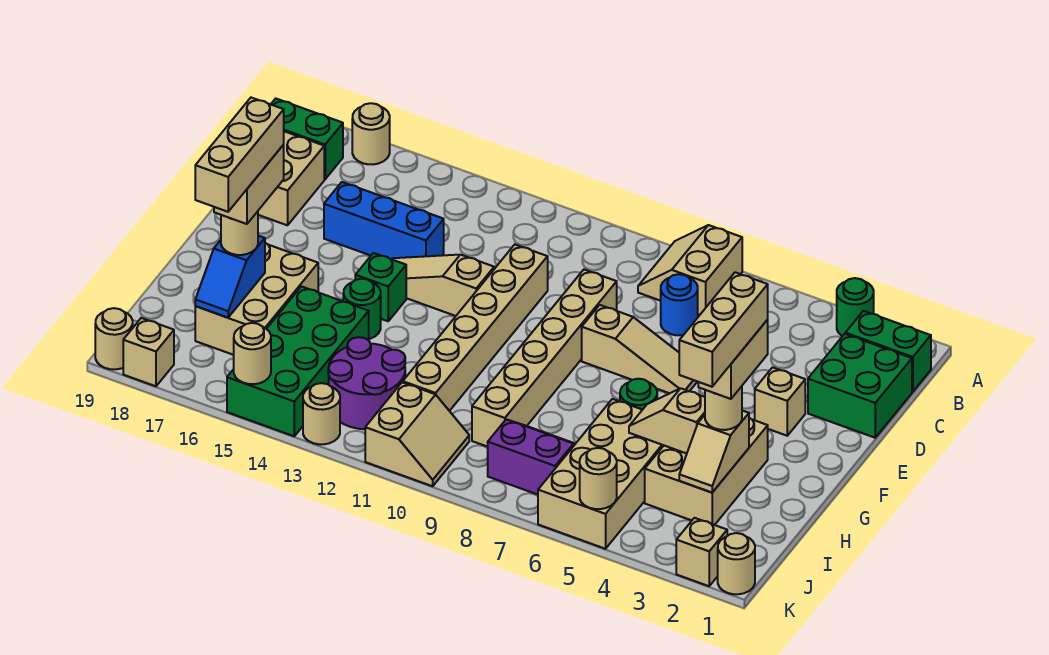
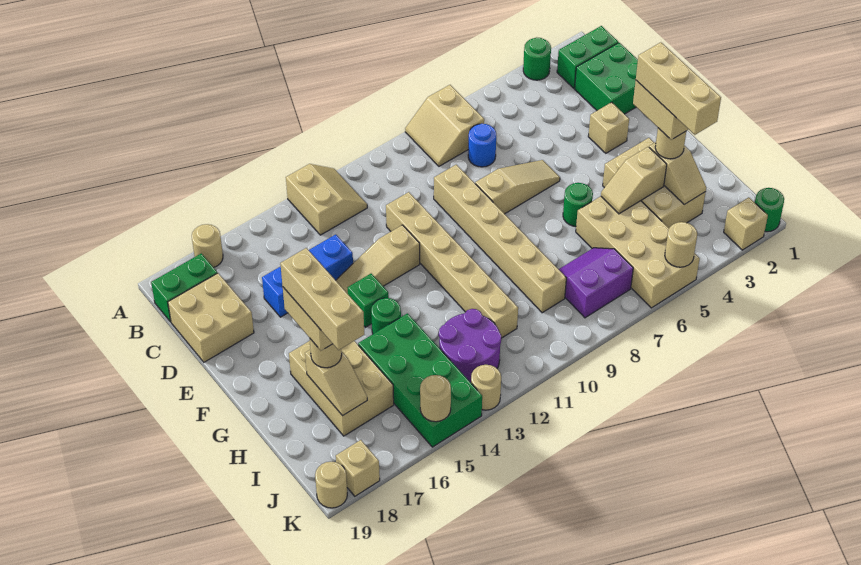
blue slope H17:I17 level 2 top H -> tan slope H17:I17 level 2 top H
tan slope J10:K11 level 1 top 11 -> tan slope A12:B13 level 1 top 13
tan round brick K1 level 1 -> green round brick K1 level 1

